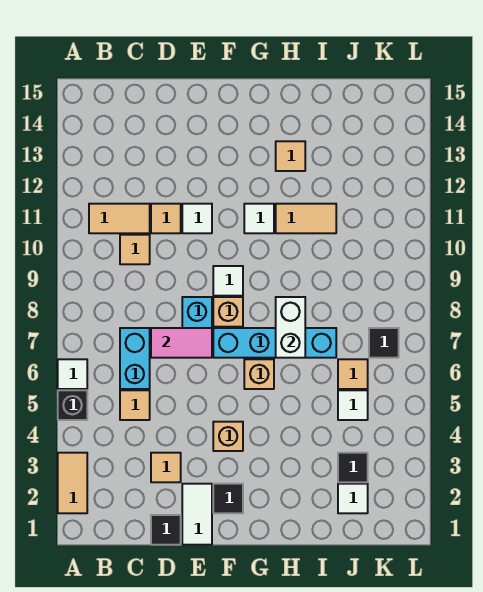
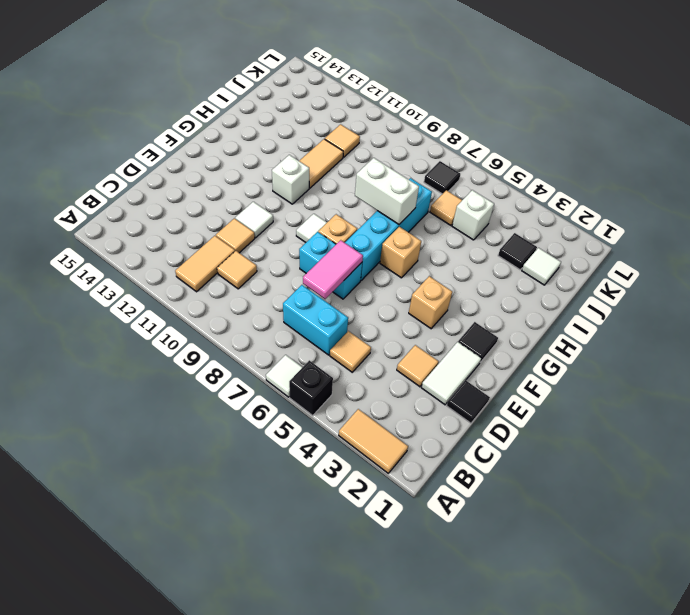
white tile E1:E2 level 1 -> white tile D2:E2 level 1
white tile G11 level 1 -> white brick G11 level 1
tan tile H13 level 1 -> tan tile J11 level 1
white tile J5 level 1 -> white brick J5 level 1

